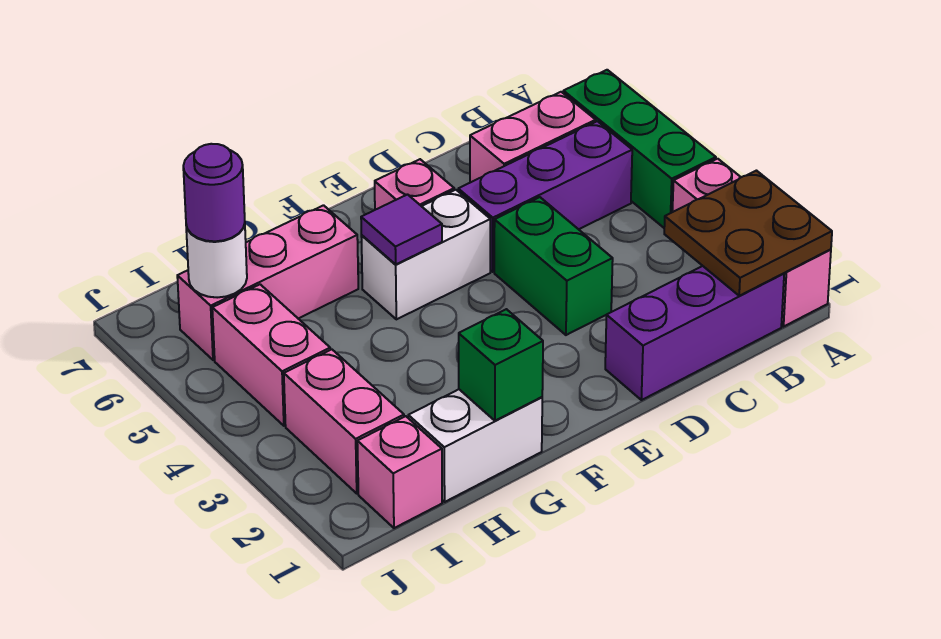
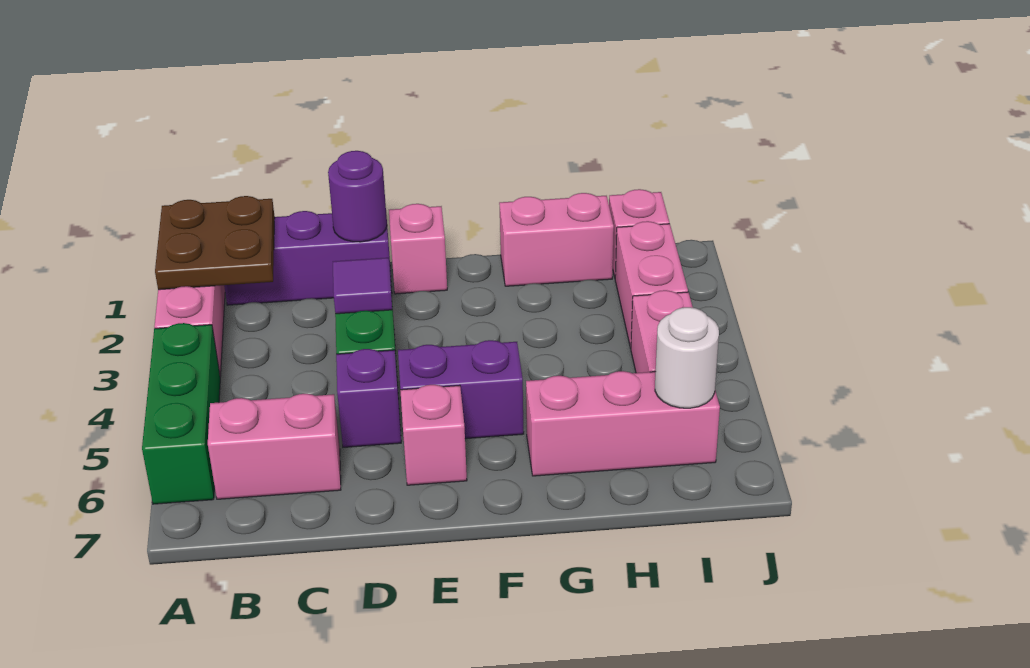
purple brick B5:D5 level 1 -> purple brick D5 level 1
none -> pink brick E1 level 1
white brick E5:F5 level 1 -> purple brick E5:F5 level 1
purple tile F5 level 2 -> purple tile D3 level 2
white brick G1:H1 level 1 -> pink brick G1:H1 level 1
green brick G1 level 2 -> none
purple round brick I6 level 3 -> purple round brick D1 level 2

